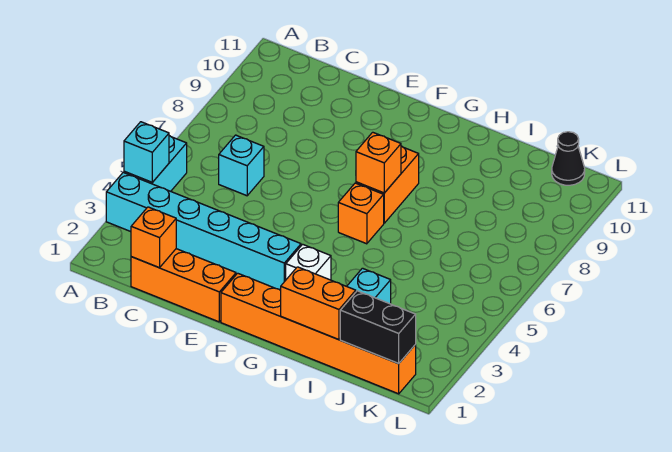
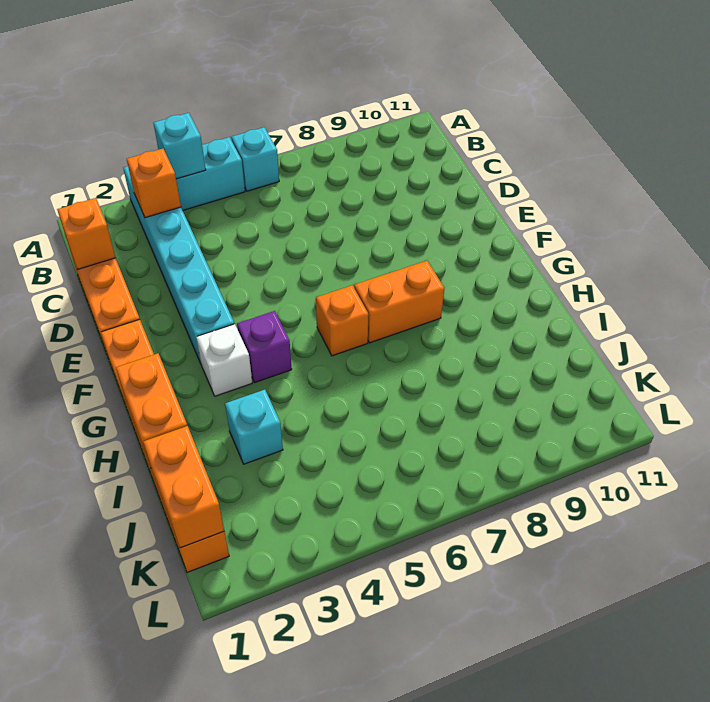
cyan brick C6 level 1 -> cyan brick A6 level 1
none -> purple brick G4 level 1
orange brick G7 level 2 -> orange brick B3 level 2
black brick J1:K1 level 2 -> orange brick J1:K1 level 2
black cone K11 level 1 -> none

